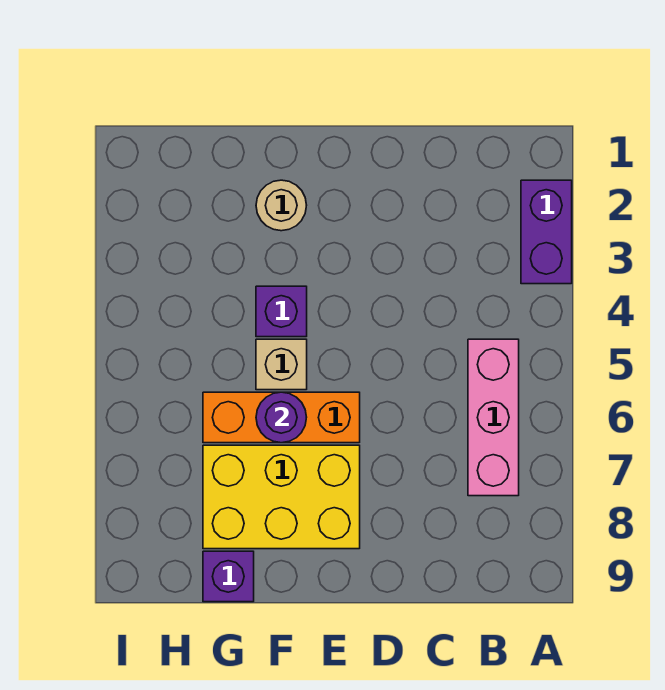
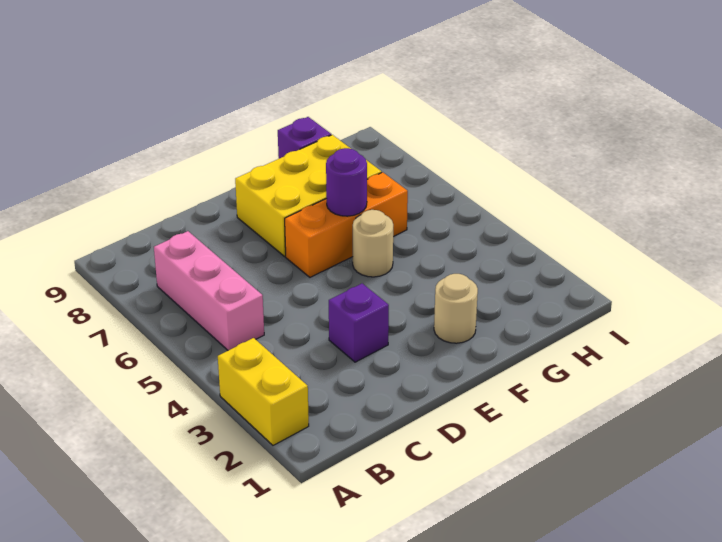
purple brick A2:A3 level 1 -> yellow brick A2:A3 level 1
purple brick F4 level 1 -> purple brick D3 level 1
tan brick F5 level 1 -> tan round brick F5 level 1

